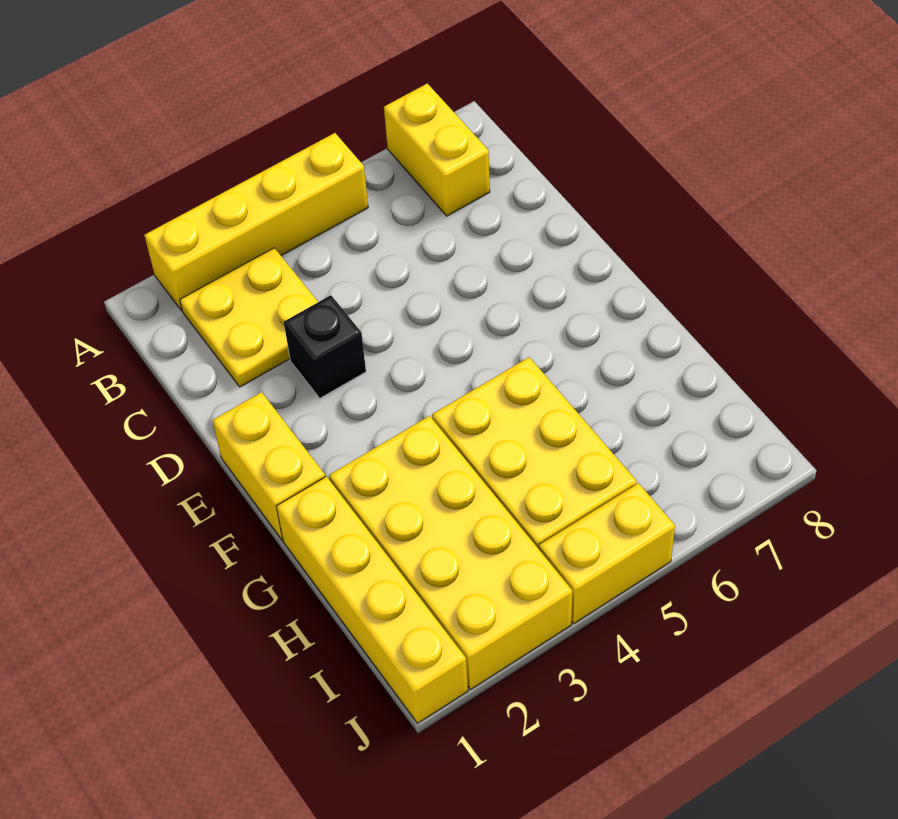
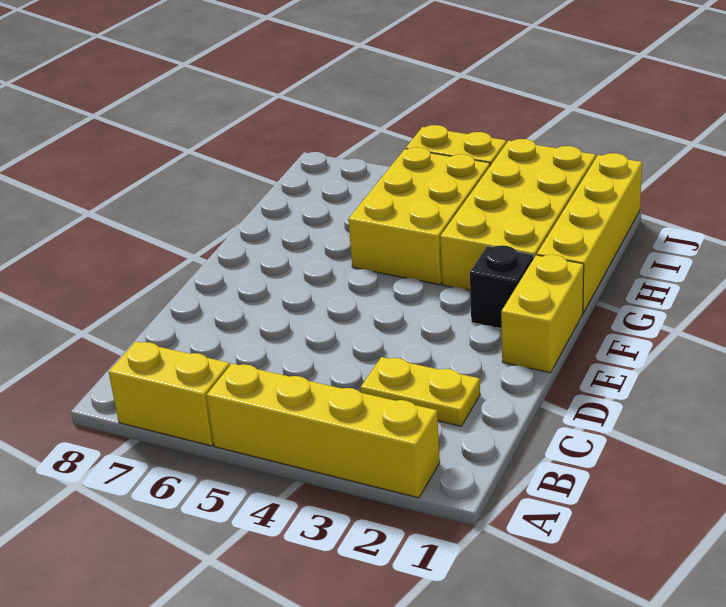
yellow brick A7:B7 level 1 -> yellow brick A6:A7 level 1
yellow plate B2:C3 level 1 -> yellow plate C2:C3 level 1
black brick D3 level 1 -> black brick F2 level 1

